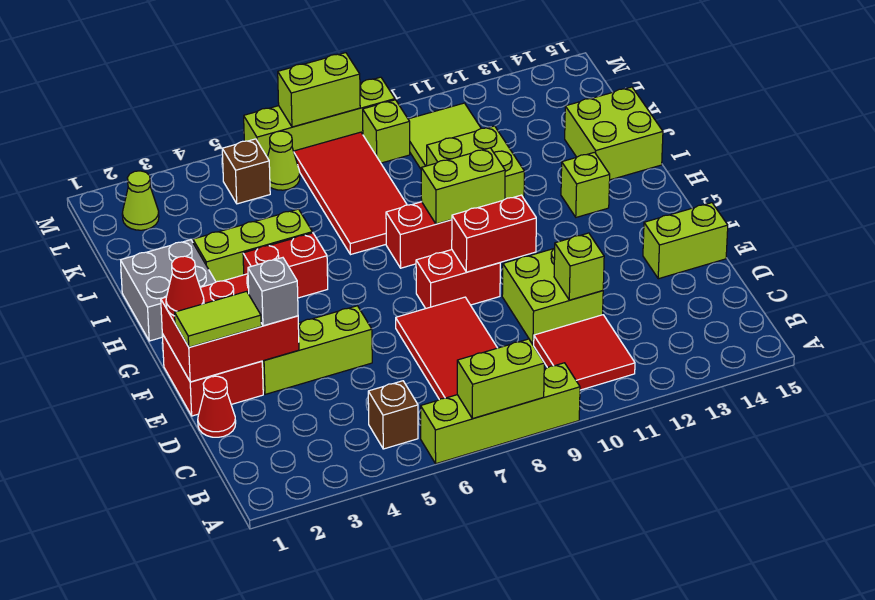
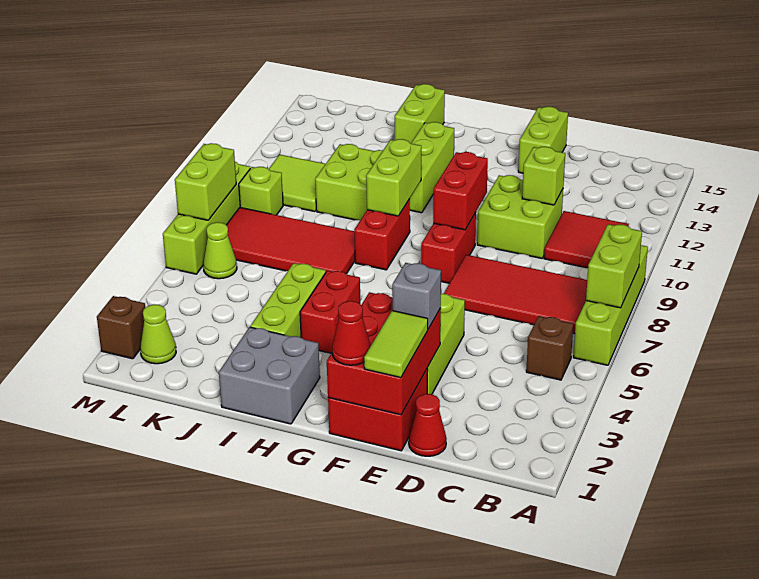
lime brick H13 level 1 -> lime brick H11:H13 level 1
lime brick I14:J15 level 1 -> lime brick I14:I15 level 1
brown brick L5 level 1 -> brown brick M2 level 1

